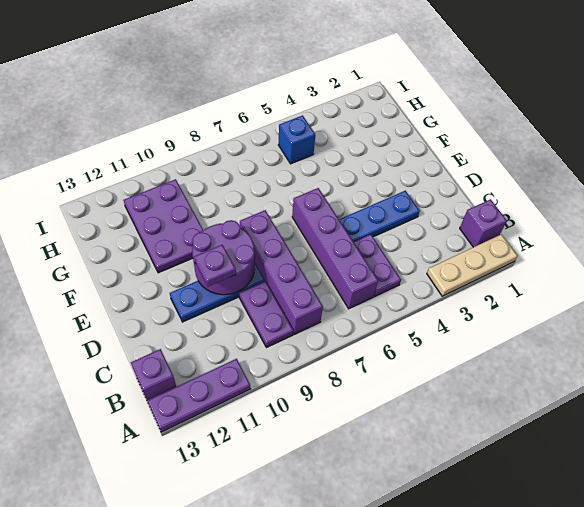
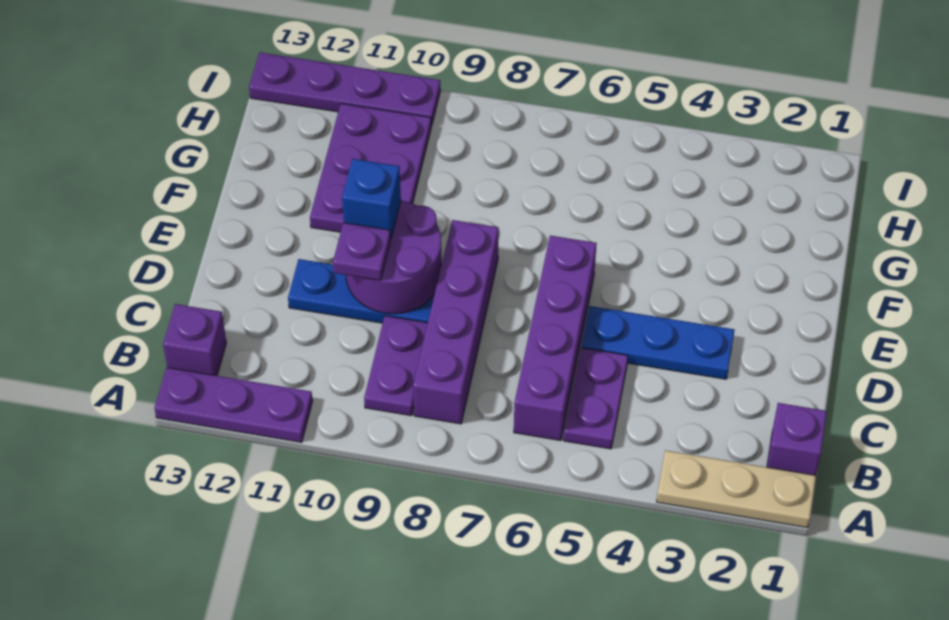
blue brick H5 level 1 -> blue brick E10 level 3
none -> purple plate I10:I13 level 1

